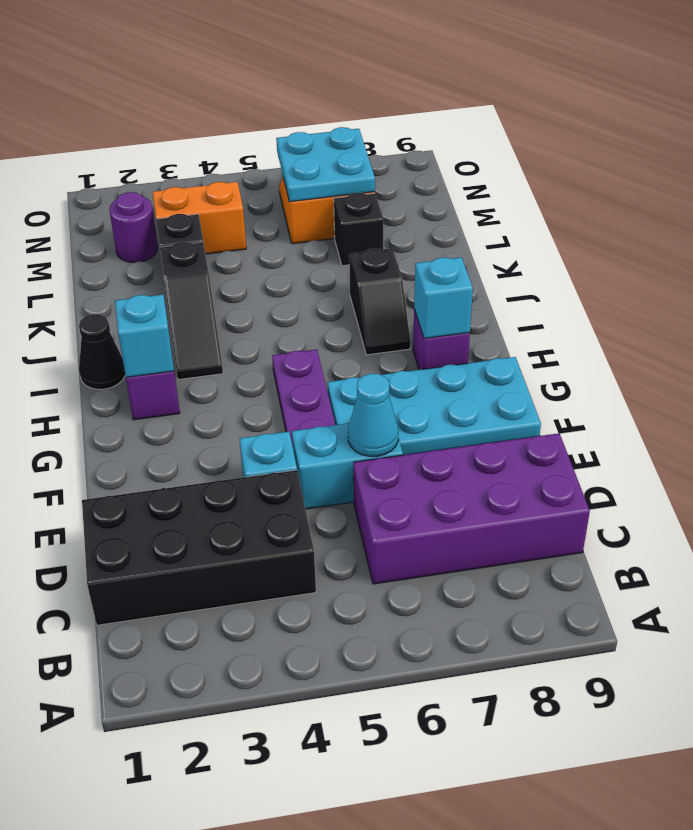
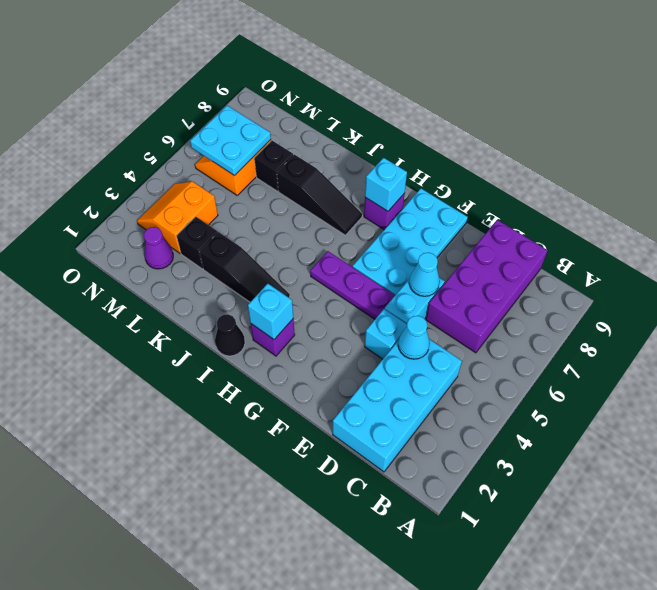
black brick C1:D4 level 1 -> cyan brick C1:D4 level 1
none -> cyan cone D4 level 2
black slope I7:J7 level 1 top J -> black slope I7:K7 level 1 top K
purple round brick M2 level 1 -> purple cone M2 level 1

